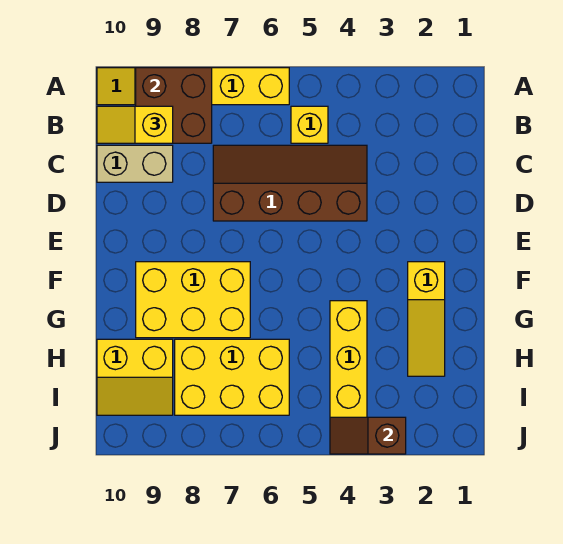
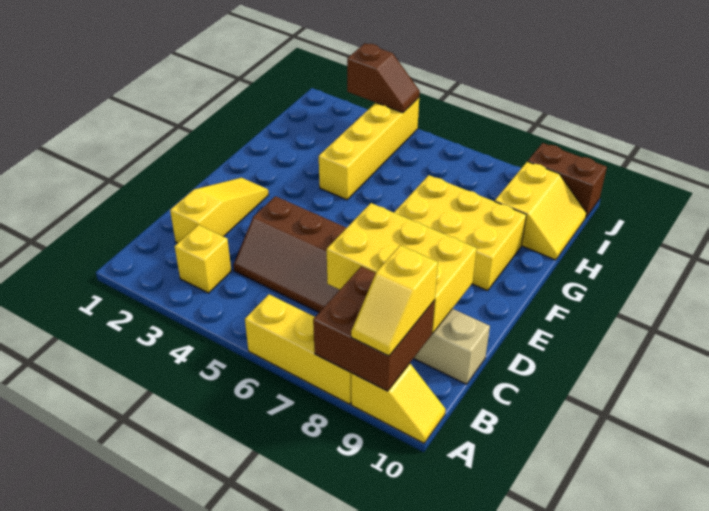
yellow brick B5 level 1 -> yellow brick B3 level 1
yellow slope B9:B10 level 3 top 9 -> yellow slope A9:B9 level 3 top B
yellow slope F2:H2 level 1 top F -> yellow slope C2:E2 level 1 top C
yellow brick H6:I8 level 1 -> yellow brick C7:D9 level 2
yellow slope H9:I10 level 1 top H -> yellow slope H9:I10 level 1 top 9
none -> brown brick J9:J10 level 1

